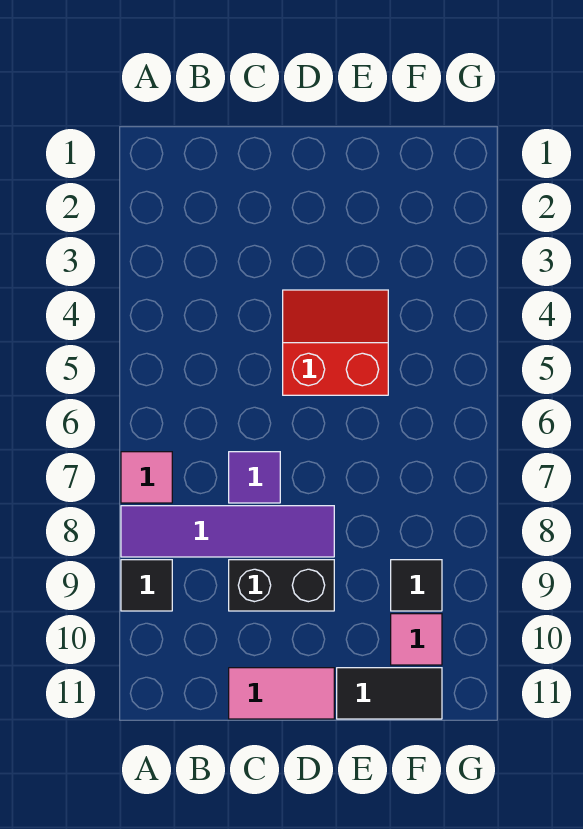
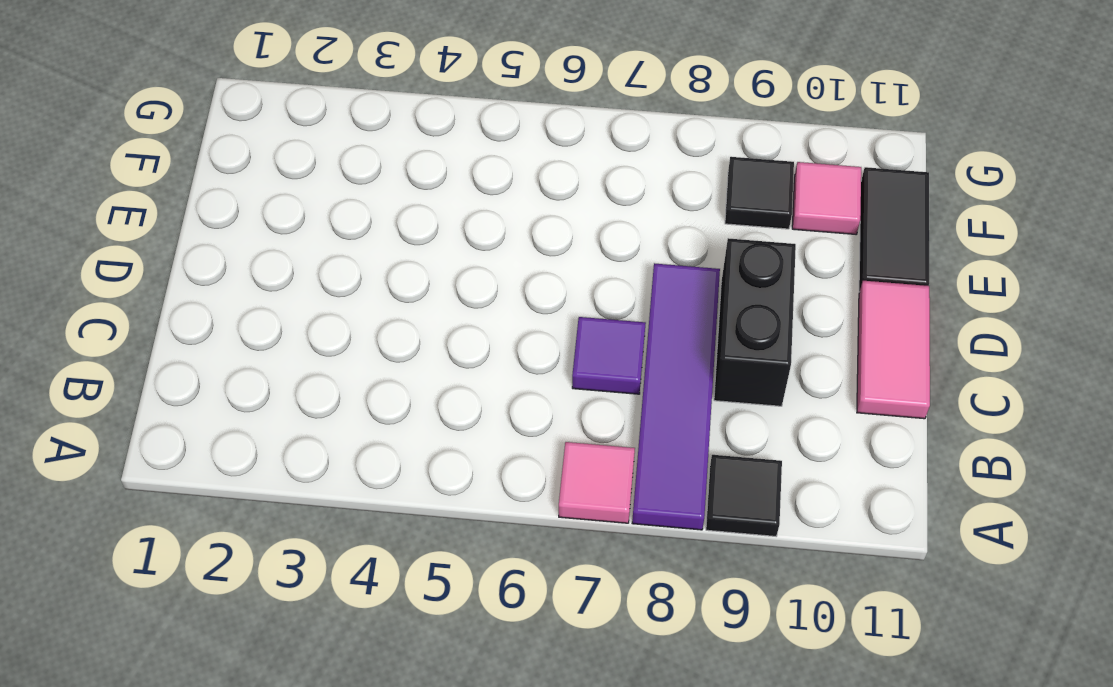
red slope D4:E5 level 1 top 5 -> none

